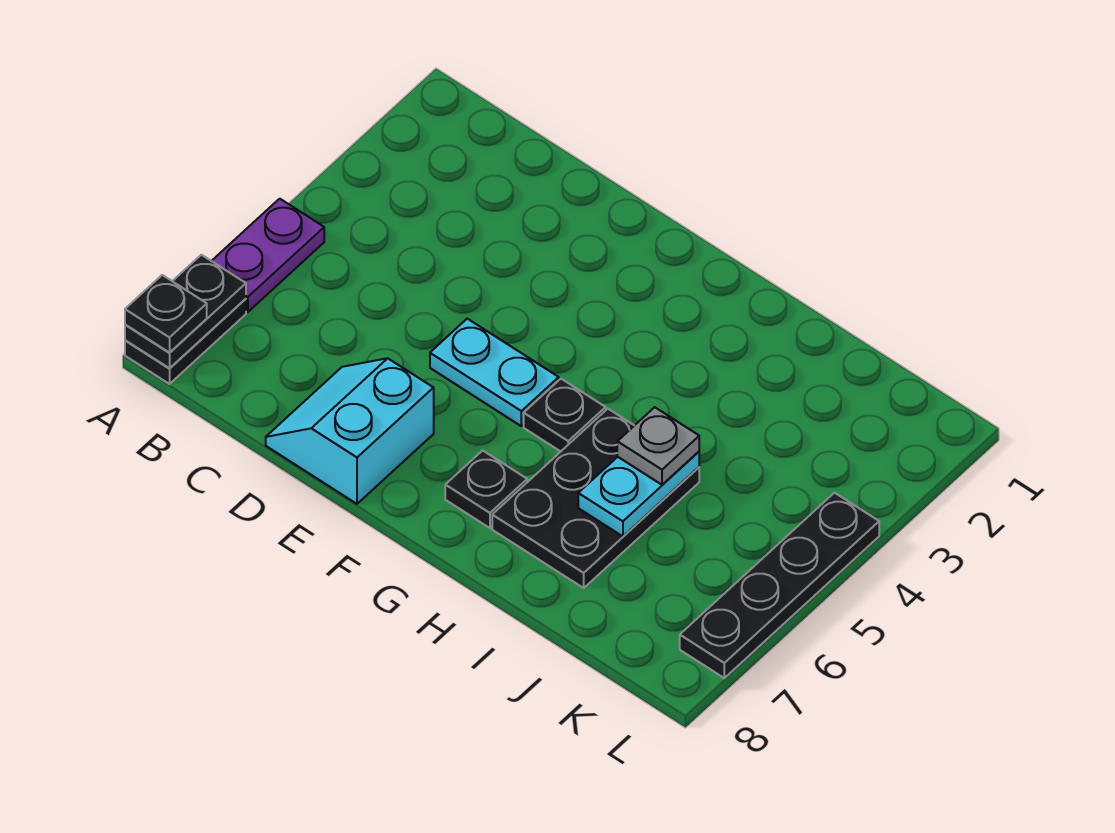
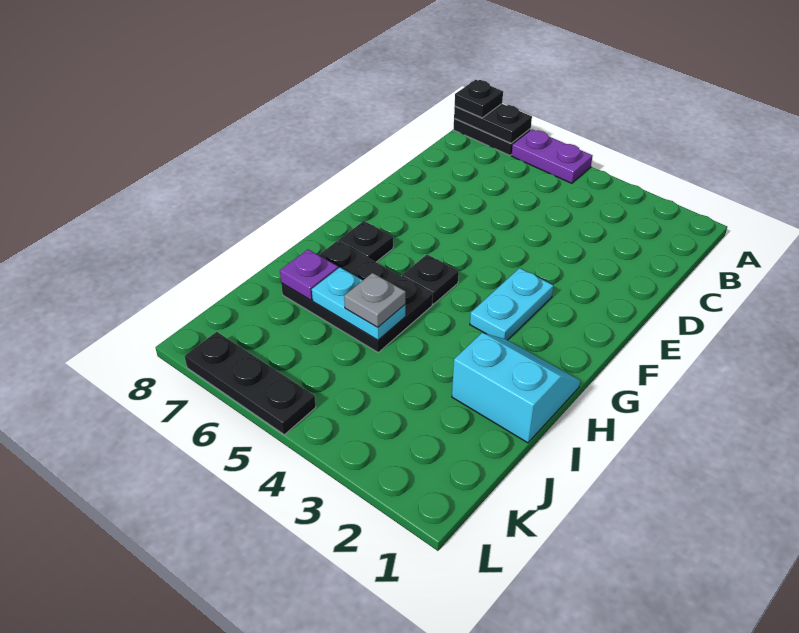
cyan slope D7:E8 level 1 top E -> cyan slope H1:I2 level 1 top I
cyan plate E5:F5 level 1 -> cyan plate F3:G3 level 1
none -> purple plate I7 level 2
black plate L4:L7 level 1 -> black plate L5:L7 level 1

